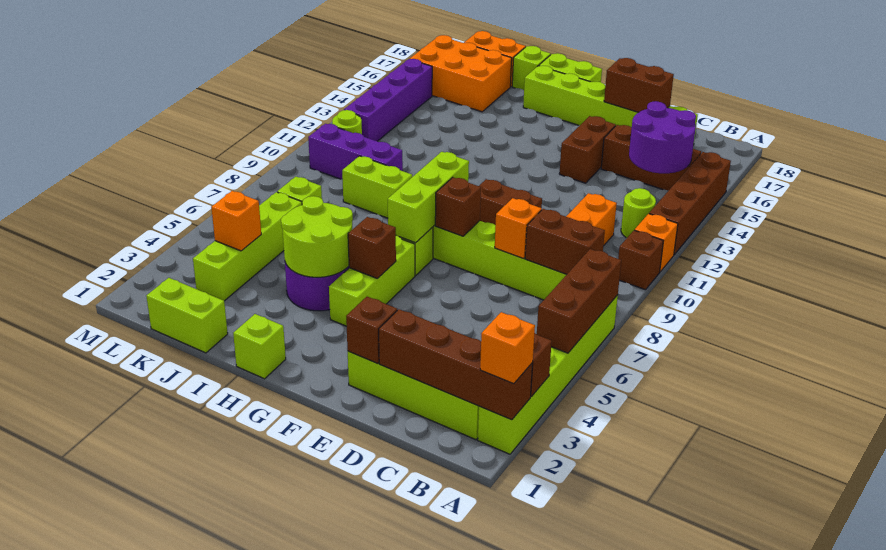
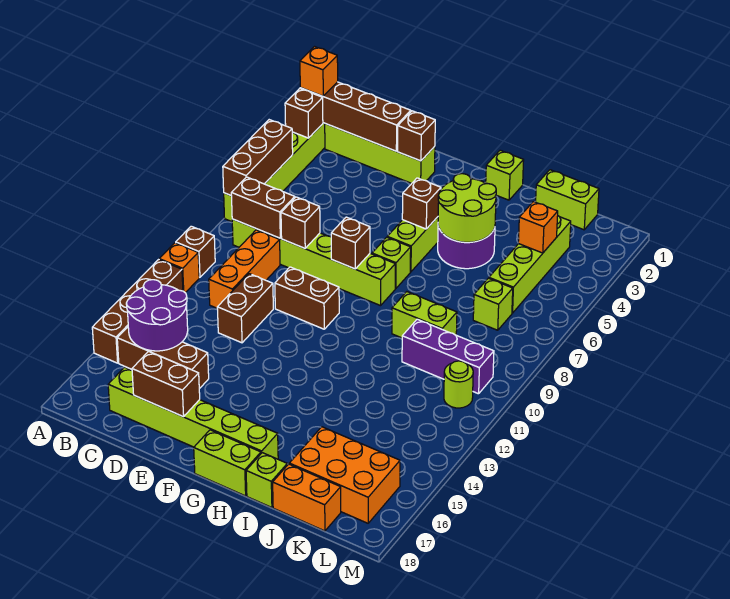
lime round brick B12 level 1 -> none
orange brick D8 level 2 -> brown brick D8 level 2
brown brick E14:E15 level 1 -> brown brick D11:D12 level 1
lime brick G7:G9 level 2 -> none
purple brick L12:L15 level 1 -> none

